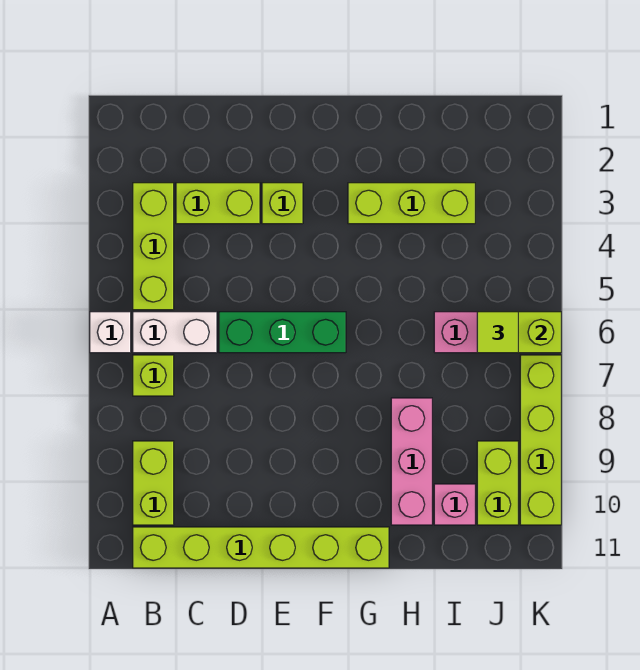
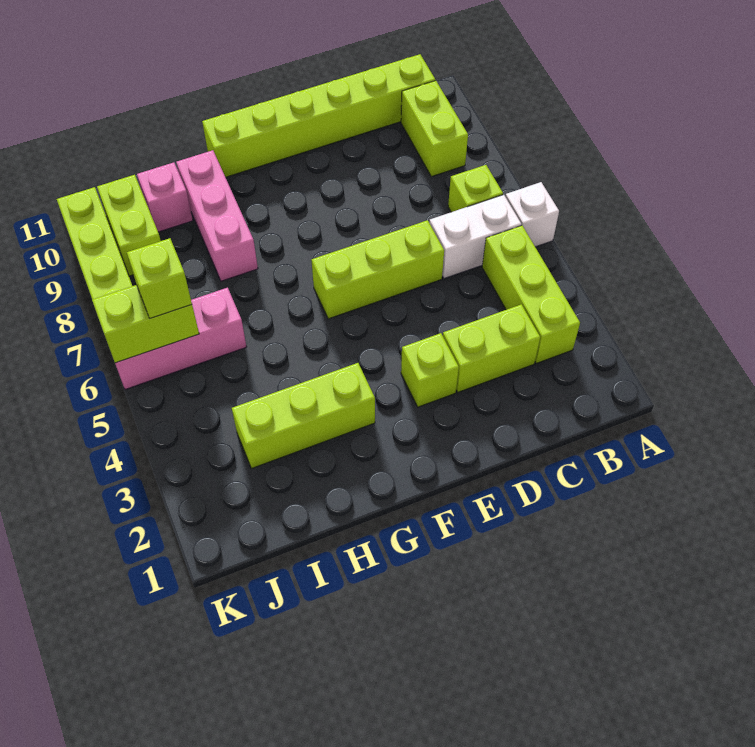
green brick D6:F6 level 1 -> lime brick D6:F6 level 1
lime tile J6 level 3 -> lime brick J6 level 3

